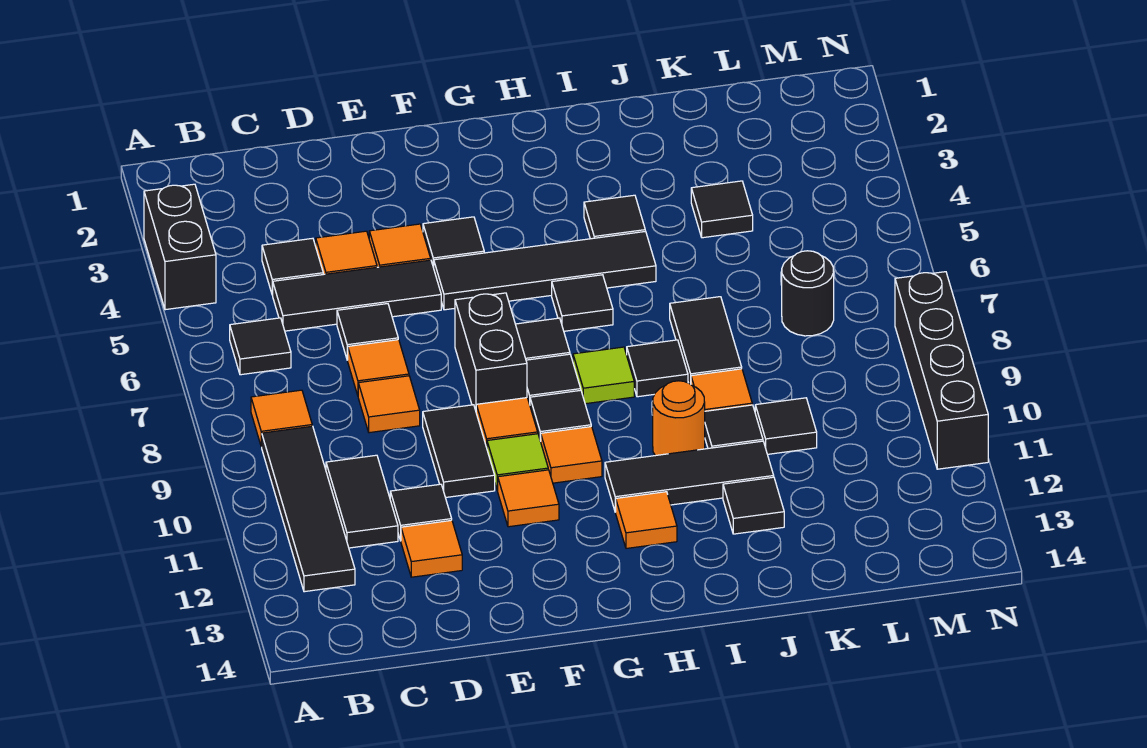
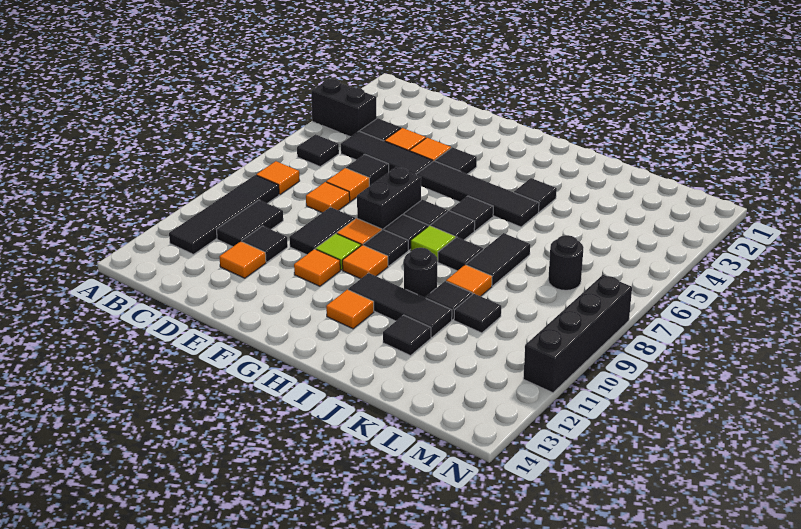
black brick A3:A4 level 1 -> black brick A4:B4 level 1
orange round brick I10 level 1 -> black round brick I10 level 1
black tile K4 level 1 -> black tile H7 level 1

